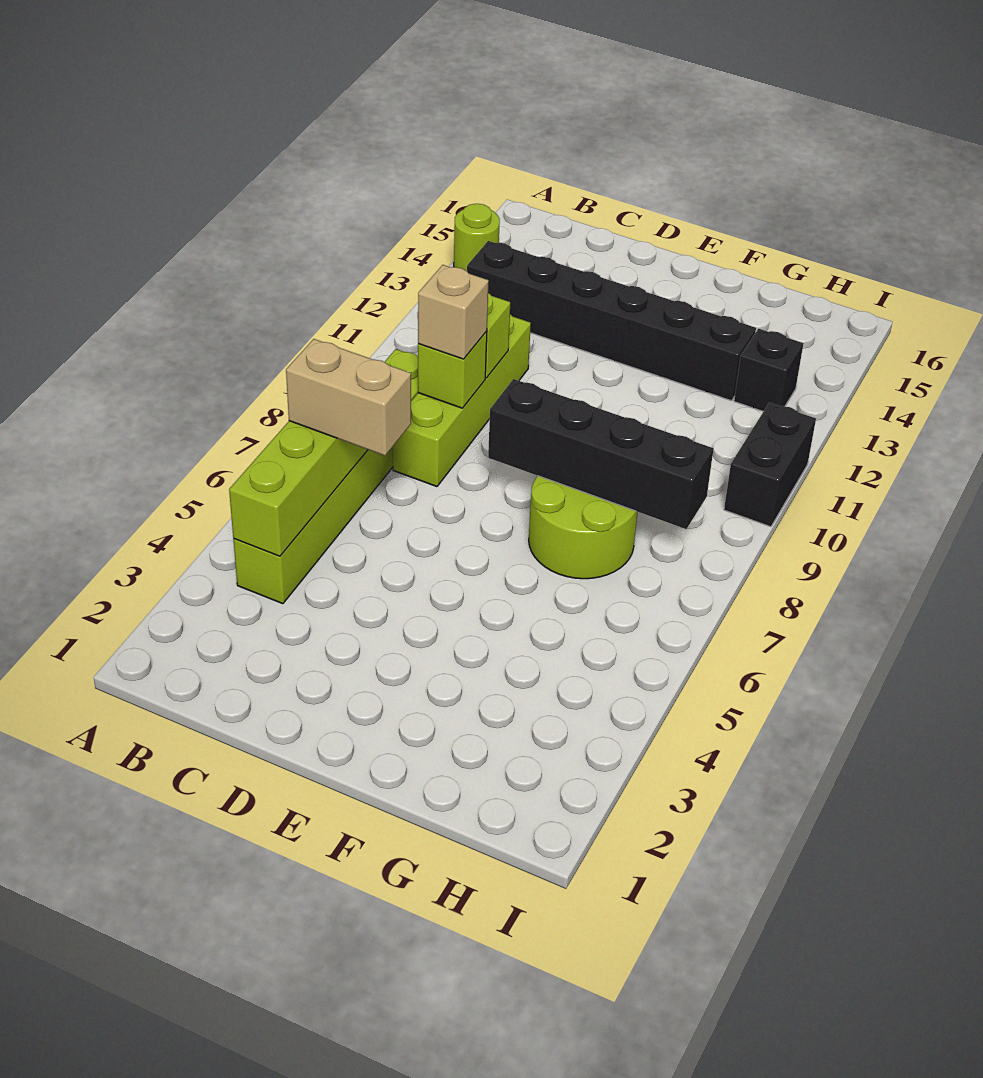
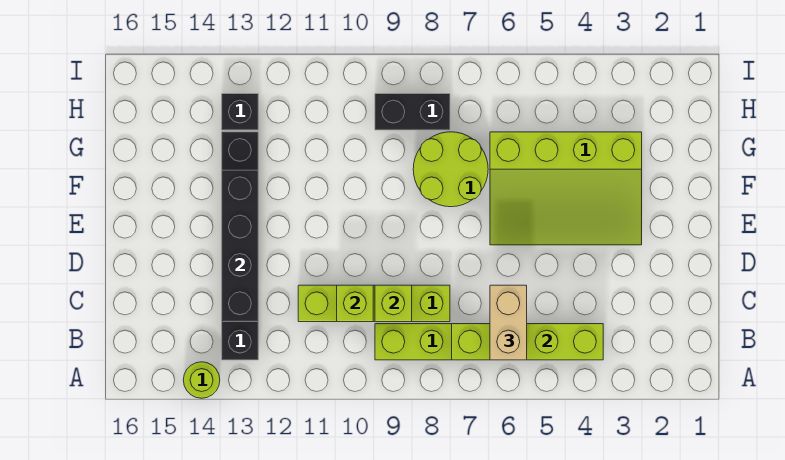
tan brick C9 level 3 -> none
none -> lime slope E3:G6 level 1 top G
black brick E8:H8 level 2 -> black brick C13:F13 level 2
black brick I10:I11 level 1 -> black brick H8:H9 level 1

